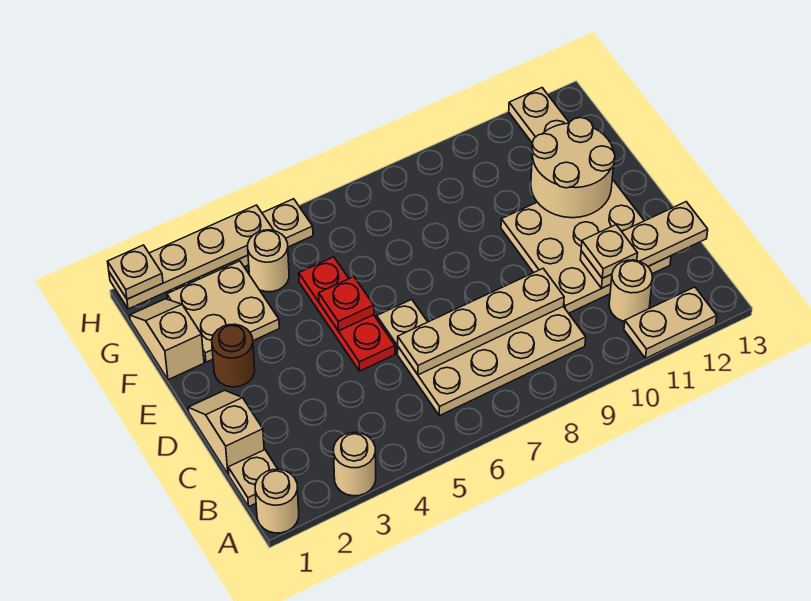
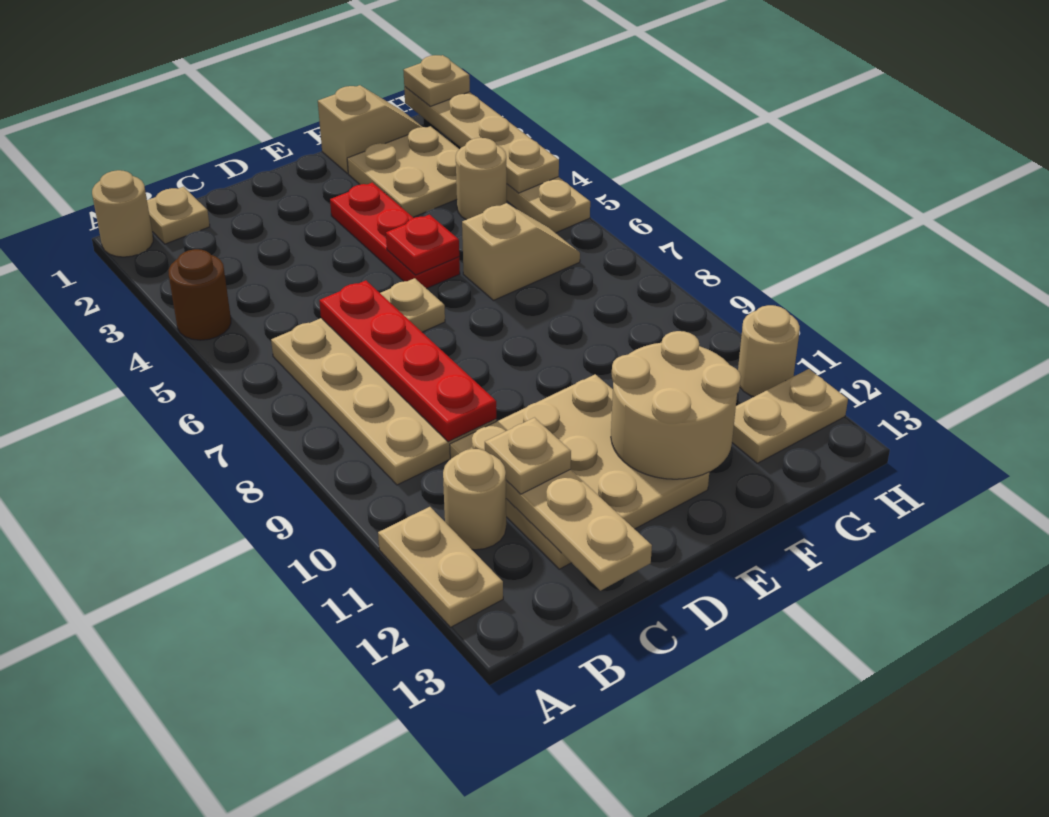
tan round brick A3 level 1 -> tan round brick H11 level 1
tan slope C1:D1 level 1 top C -> tan slope F6:G6 level 1 top F
tan plate C6:C9 level 2 -> red plate C6:C9 level 2
red plate D5:F5 level 1 -> red plate E3:E5 level 1
brown round brick E2 level 1 -> brown round brick A4 level 1

